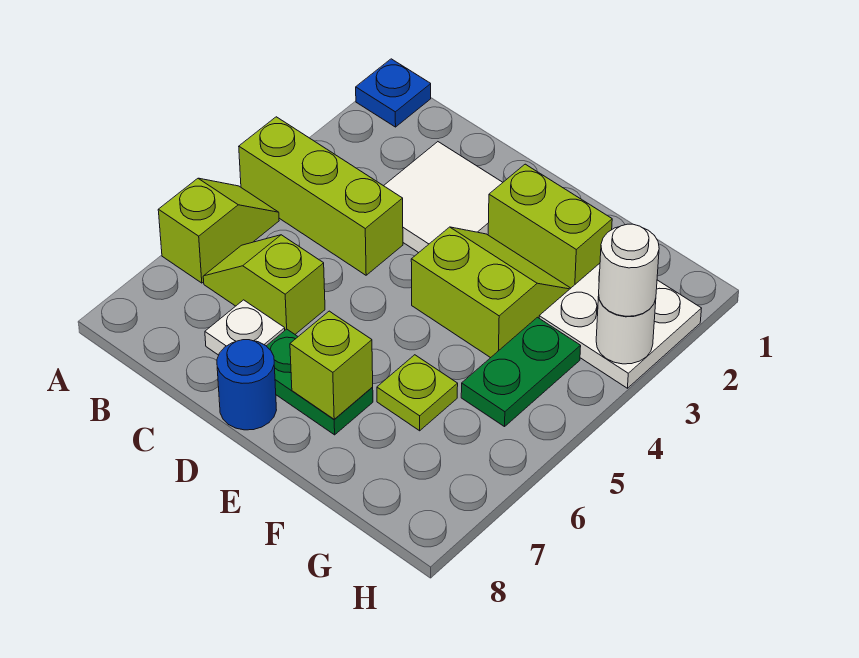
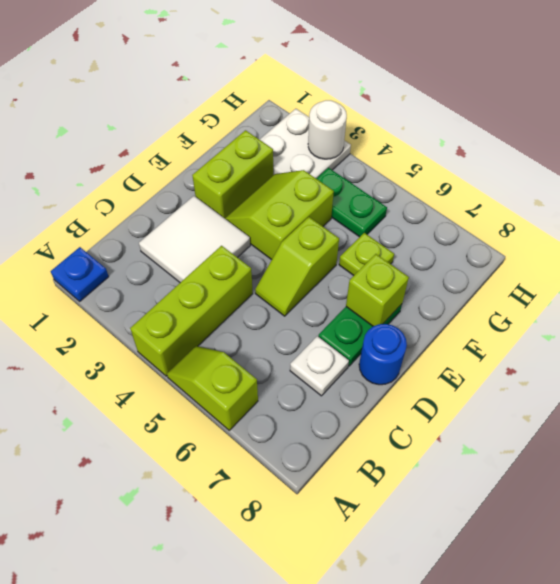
lime slope B6:C6 level 1 top C -> lime slope D5:E5 level 1 top E
white round brick H3 level 3 -> none

